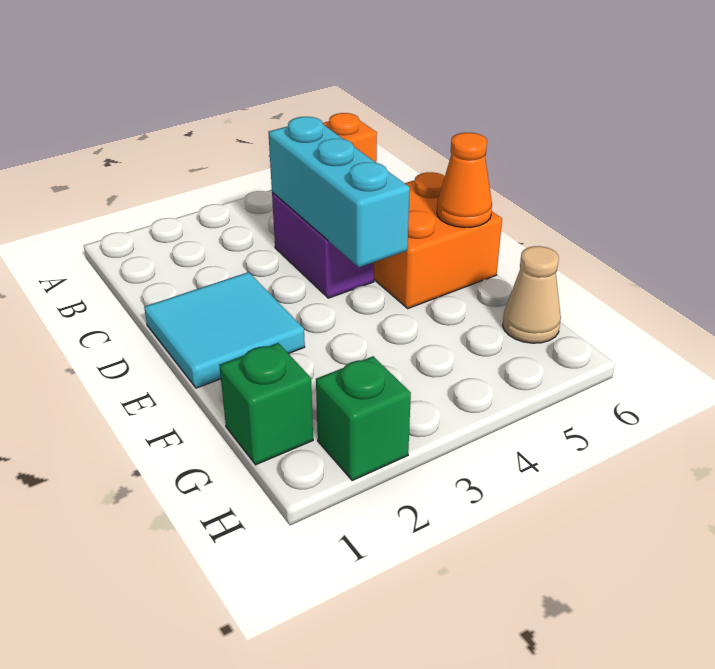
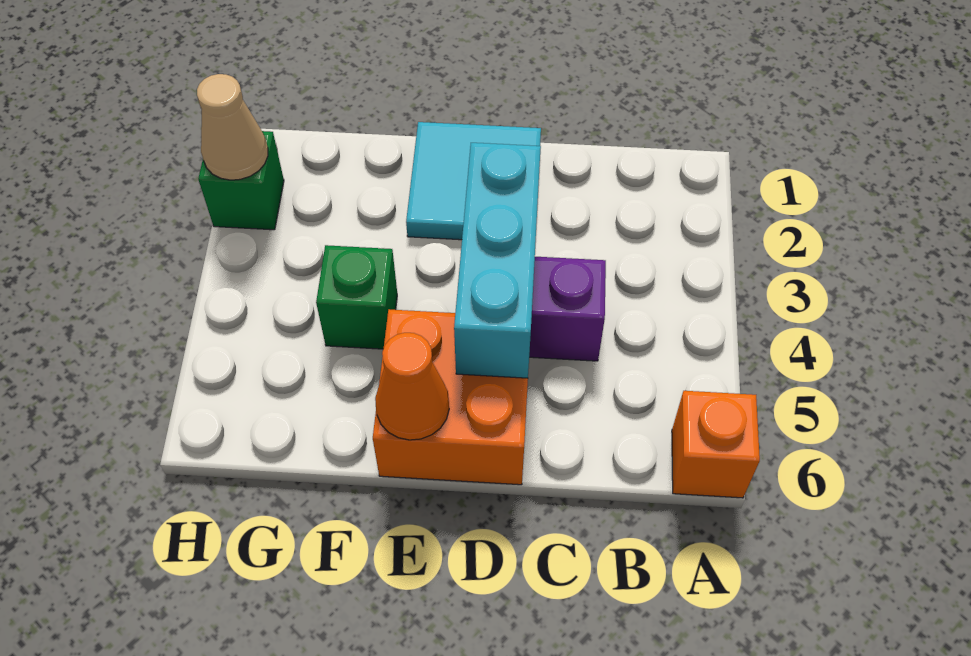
cyan brick C4:E4 level 2 -> cyan brick D3:D5 level 2
green brick G1 level 1 -> green brick F4 level 1
tan cone G6 level 1 -> tan cone H2 level 2

